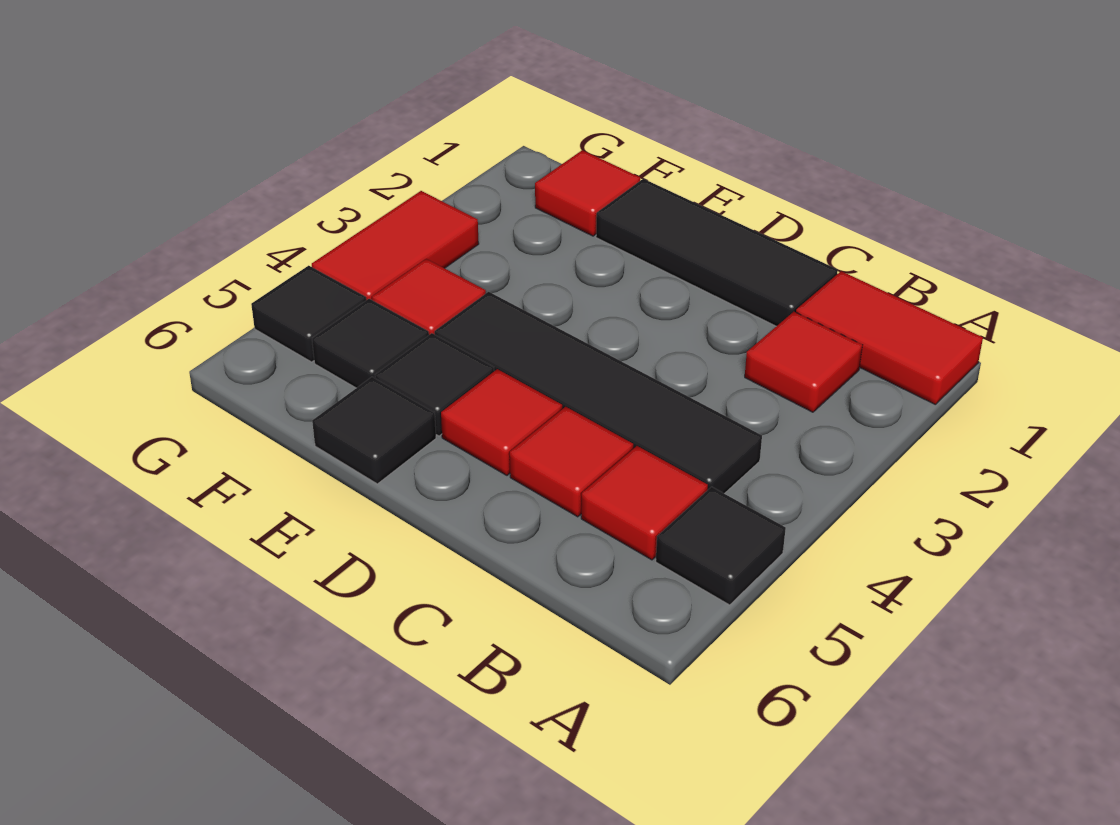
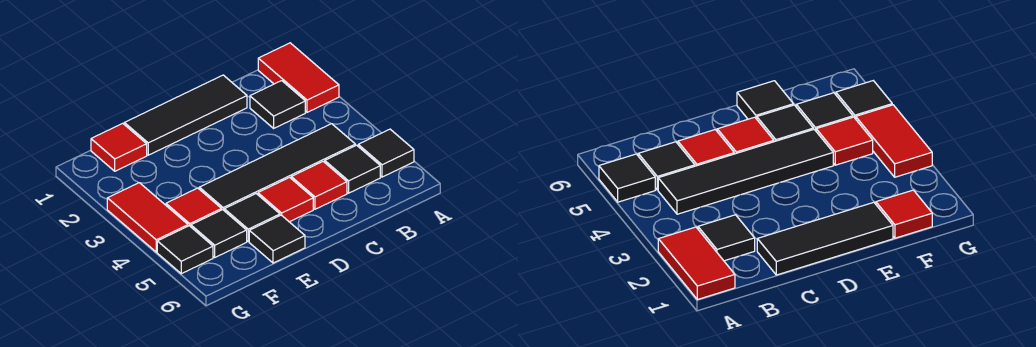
red tile A1:B1 level 1 -> red tile A1:A2 level 1
red tile B2 level 1 -> black tile B2 level 1
red tile B5 level 1 -> black tile B5 level 1

